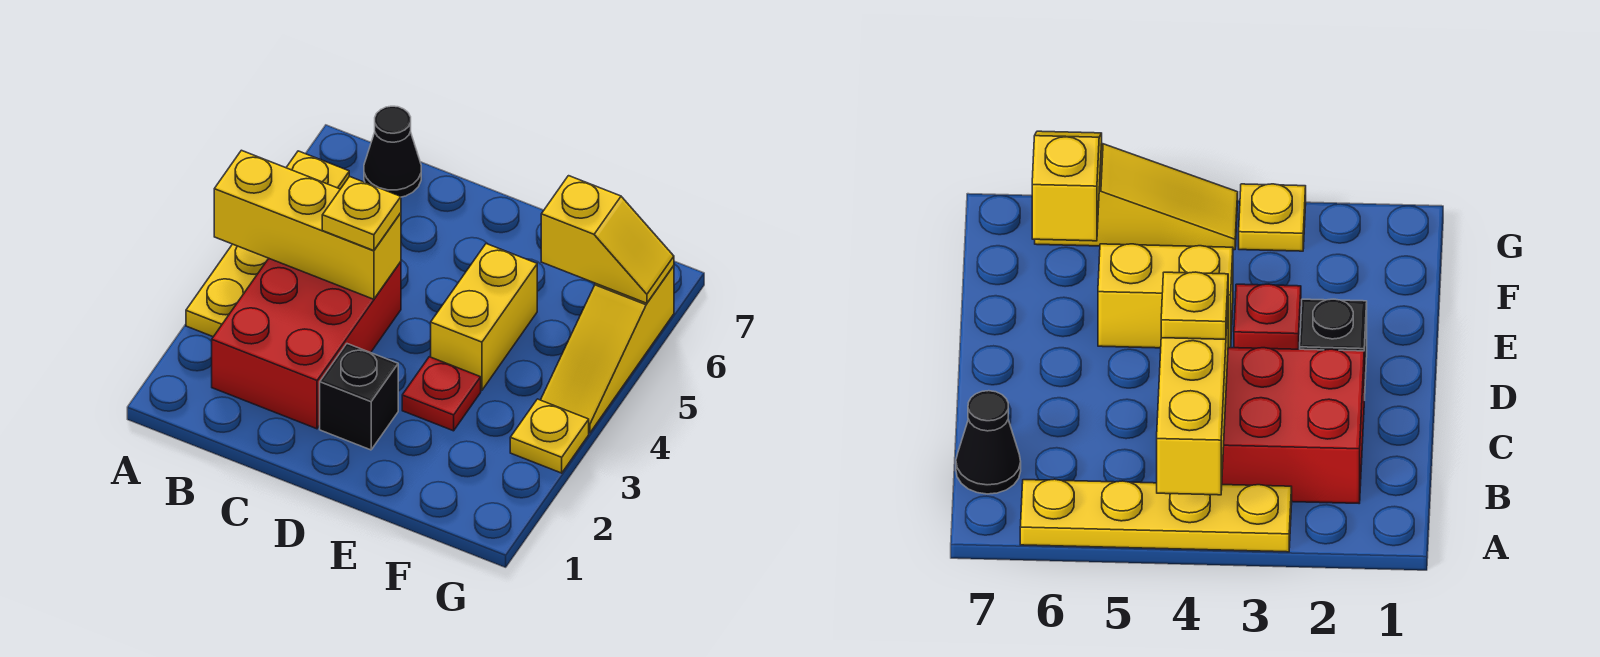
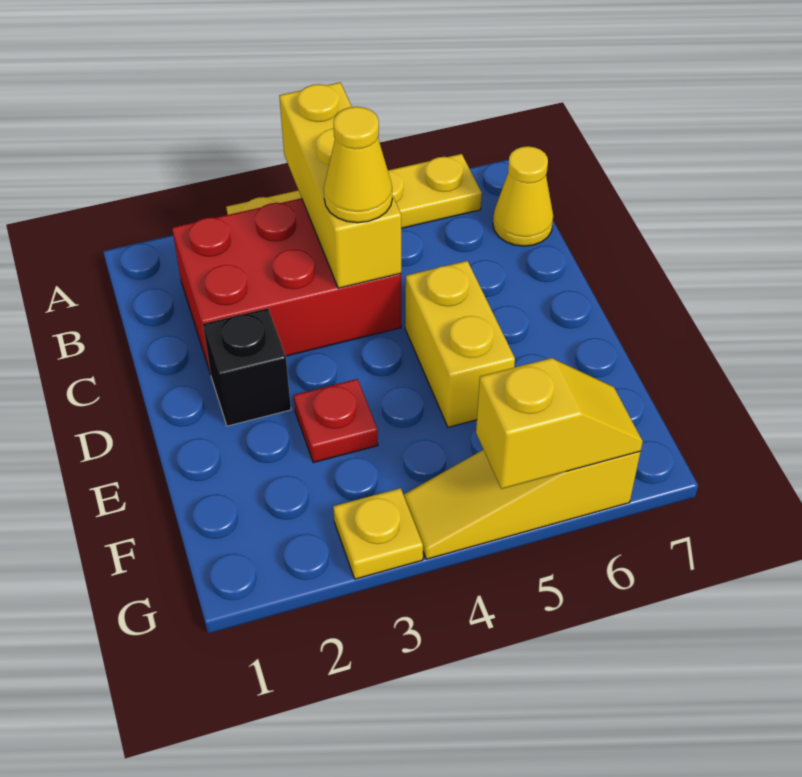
black cone B7 level 1 -> yellow cone B7 level 1
yellow plate C4 level 3 -> yellow cone C4 level 3
yellow brick E4:E5 level 1 -> yellow brick D5:E5 level 1
yellow slope F6:G6 level 2 top F -> yellow slope G5:G6 level 2 top 5

